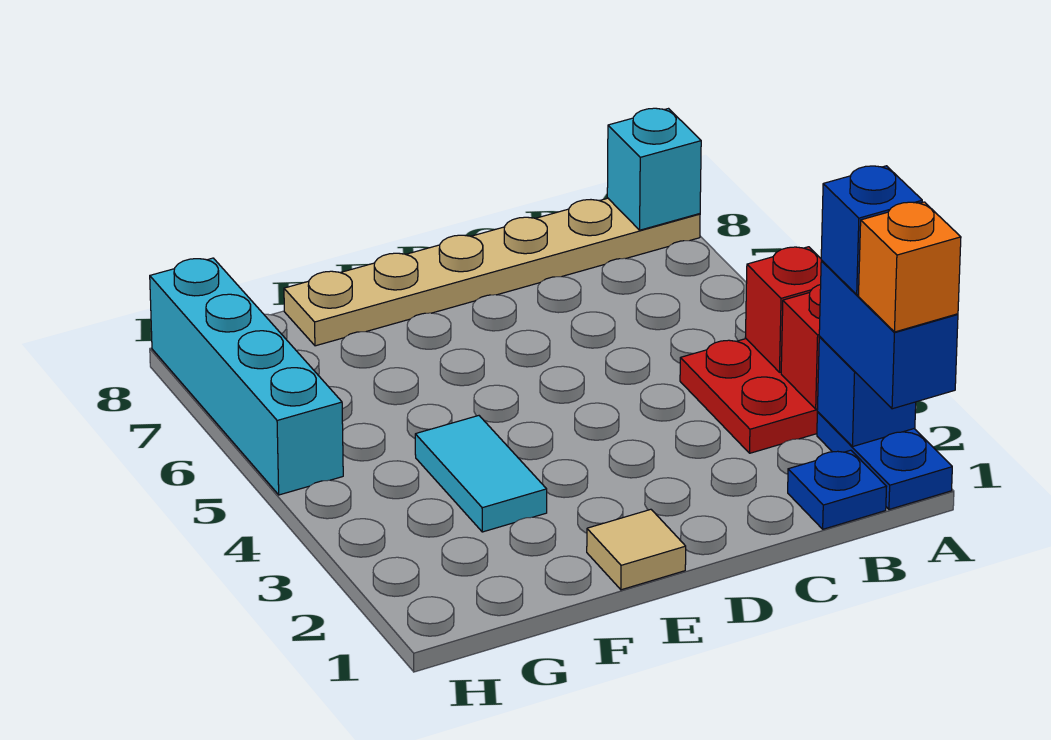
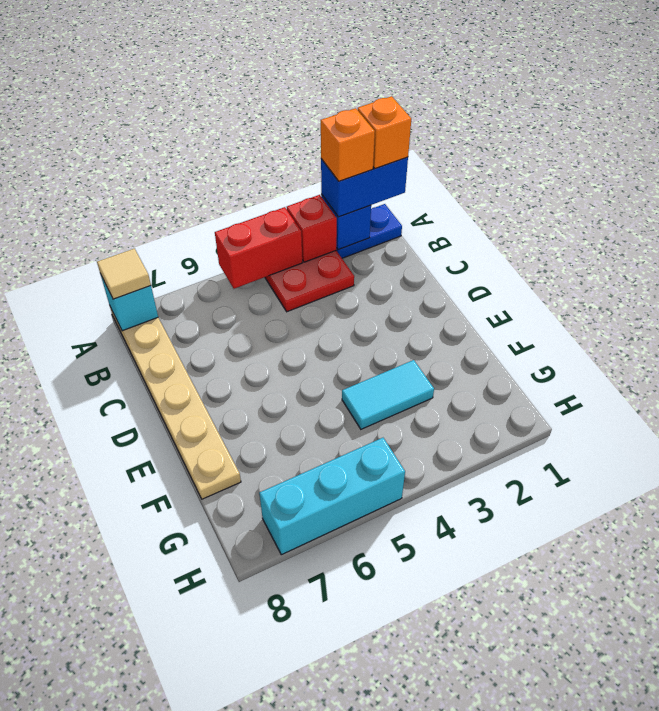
blue brick A2 level 4 -> orange brick A2 level 4
red brick A4 level 2 -> red brick A4:A5 level 2
blue plate B1 level 1 -> none
tan tile E1 level 1 -> tan tile A8 level 3
cyan brick H5:H8 level 1 -> cyan brick H5:H7 level 1

